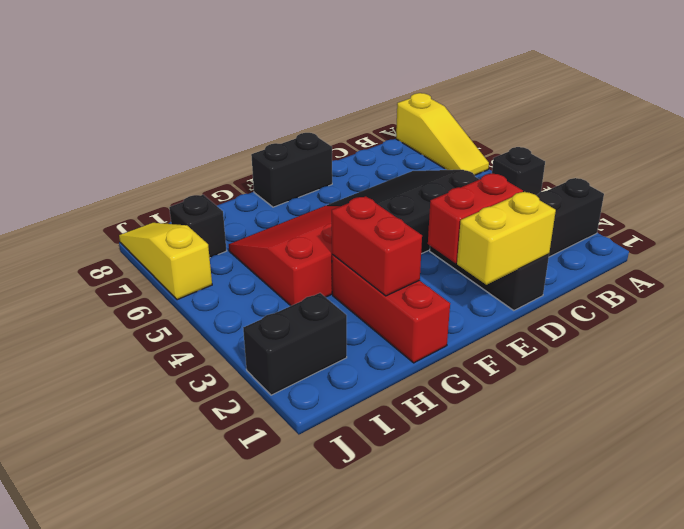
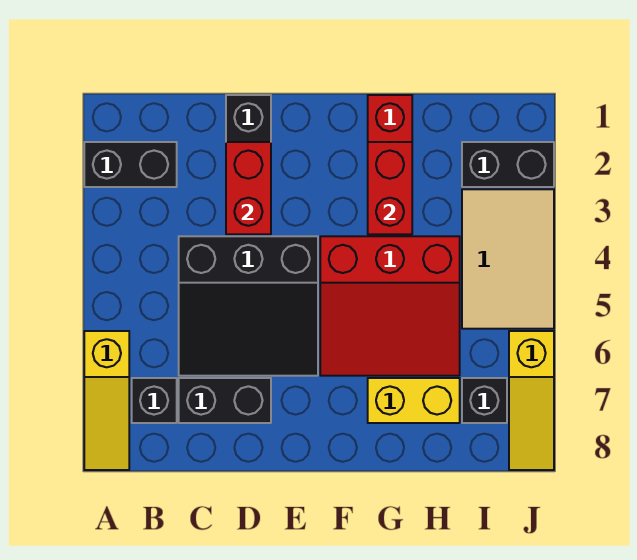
black brick A4 level 1 -> black brick B7 level 1
yellow slope A6:A8 level 1 top 8 -> yellow slope A6:A8 level 1 top 6
yellow brick D1:E1 level 2 -> yellow brick G7:H7 level 1
red brick D2:E2 level 2 -> red brick D2:D3 level 2
black brick E8:F8 level 1 -> black brick C7:D7 level 1
none -> tan tile I3:J5 level 1

